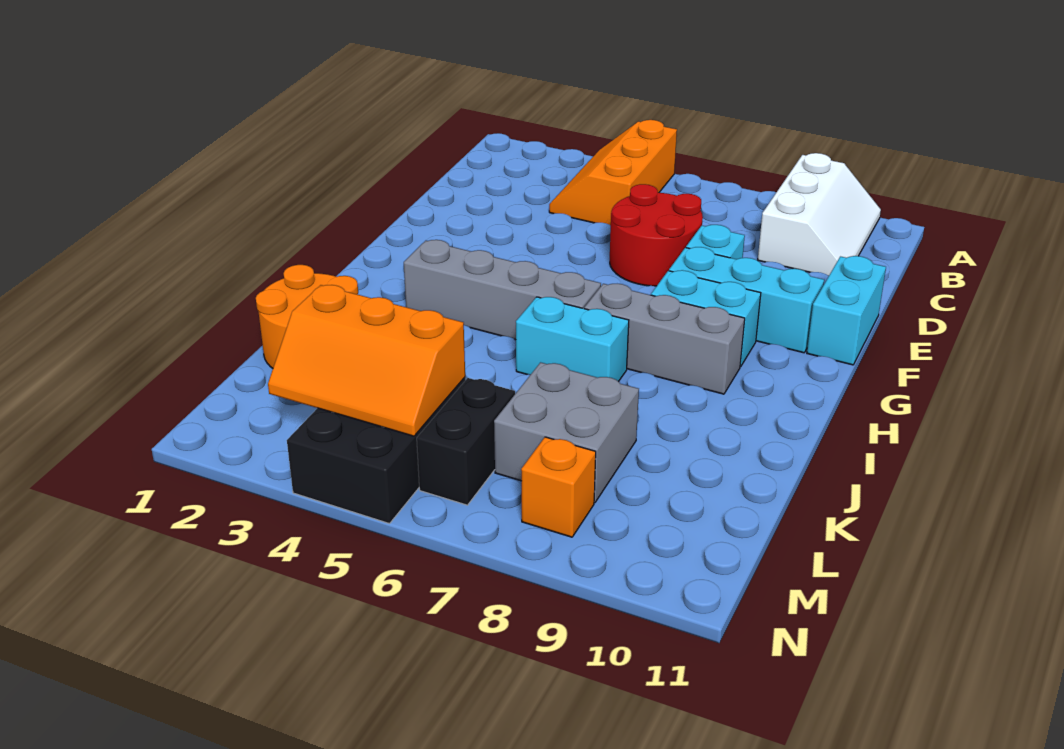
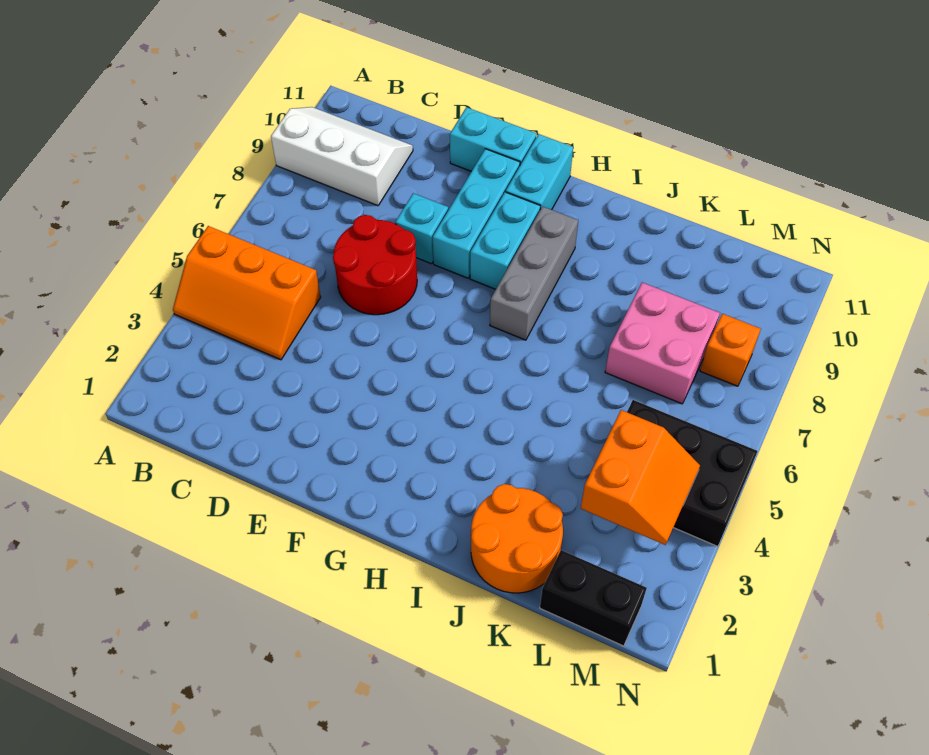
grey brick H3:H6 level 1 -> none
cyan brick I6:I7 level 1 -> cyan brick G10:G11 level 1
grey brick K7:L8 level 1 -> pink brick K7:L8 level 1
orange slope L3:M5 level 2 top L -> orange slope L3:M4 level 2 top L
black brick L6:M6 level 1 -> black brick L1:M1 level 1

